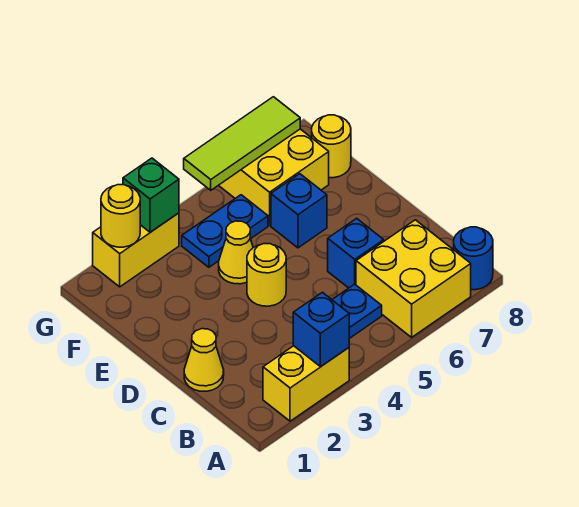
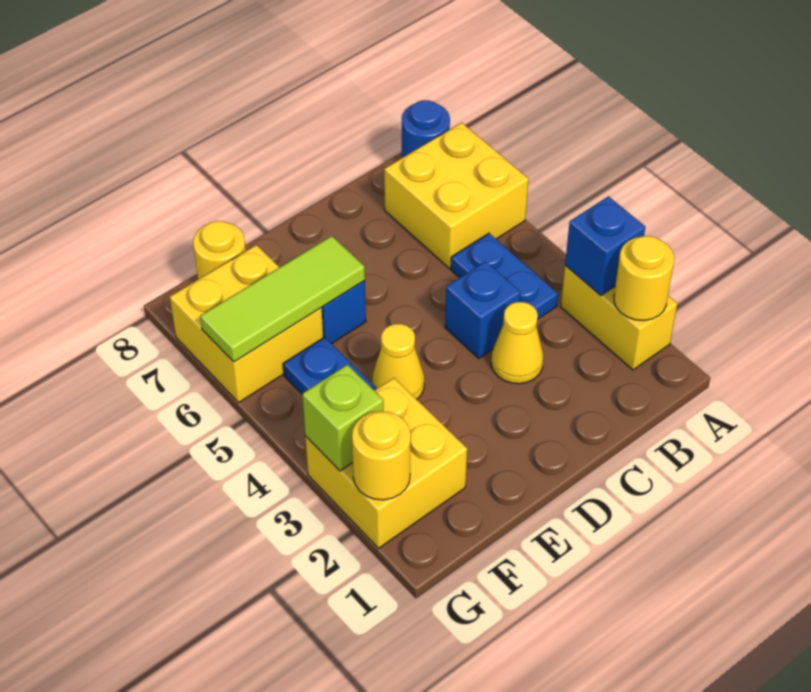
yellow cone C1 level 1 -> yellow cone C3 level 1
blue brick C6 level 1 -> blue brick C4 level 1
yellow round brick D4 level 1 -> yellow round brick A2 level 2
yellow brick G2:G3 level 1 -> yellow brick F2:G3 level 1
green brick G3 level 2 -> lime brick G3 level 2
lime tile G5:G7 level 2 -> lime tile E6:G6 level 2

